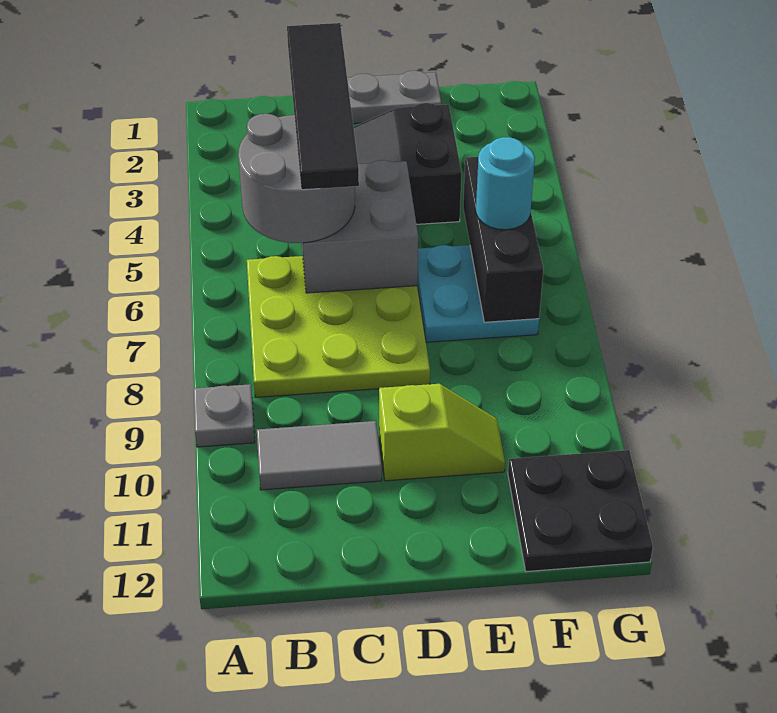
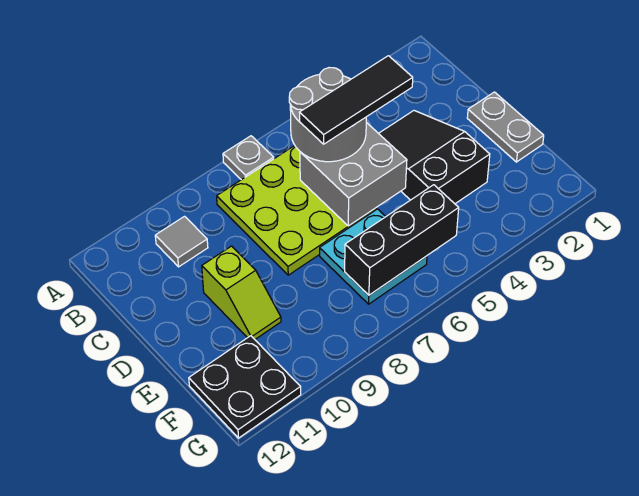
grey plate A9 level 1 -> grey plate A7 level 1
grey tile B10:C10 level 1 -> grey tile B10 level 1
black tile C3:C6 level 4 -> black tile C4:C6 level 4
cyan round brick F6 level 3 -> none

